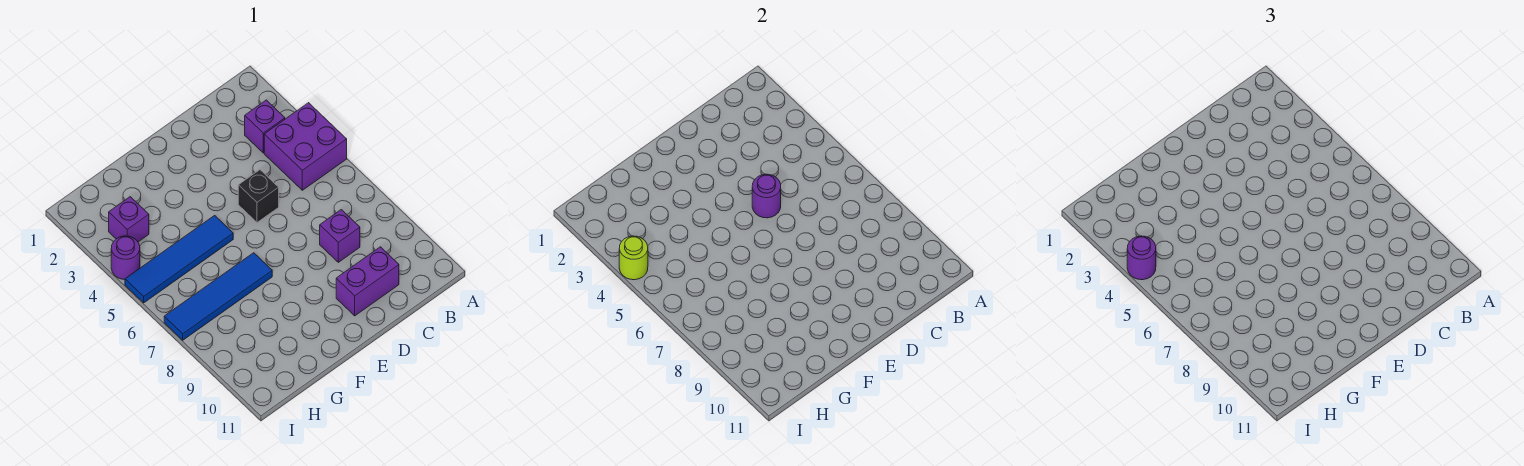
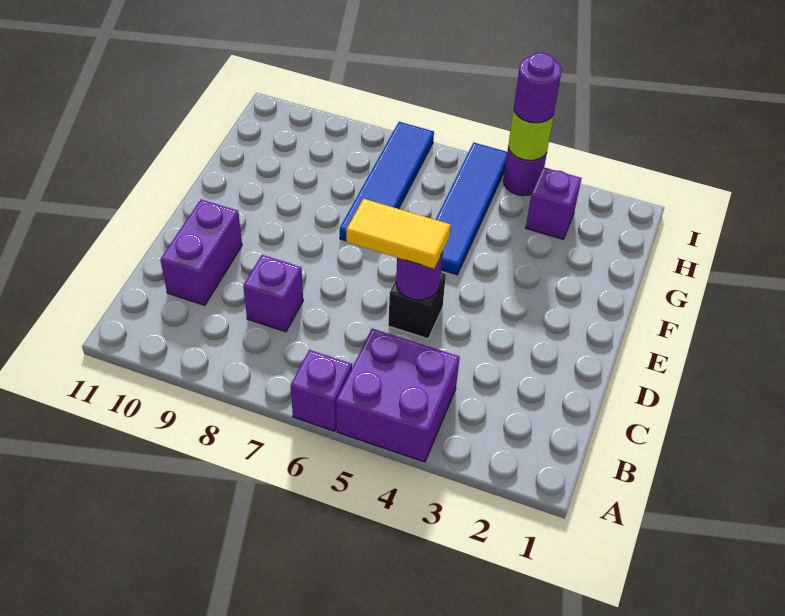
purple brick B3 level 1 -> purple brick A6 level 1
none -> yellow tile D5:D6 level 3

